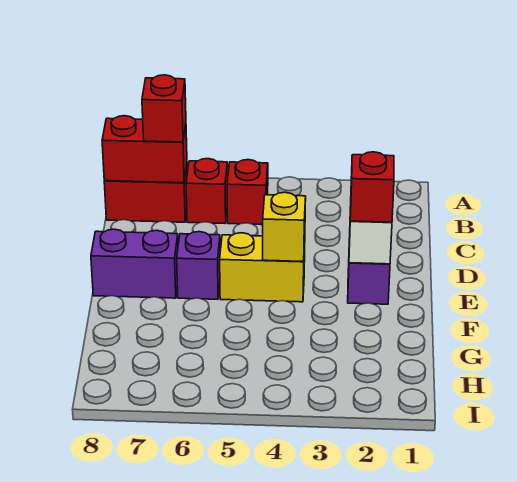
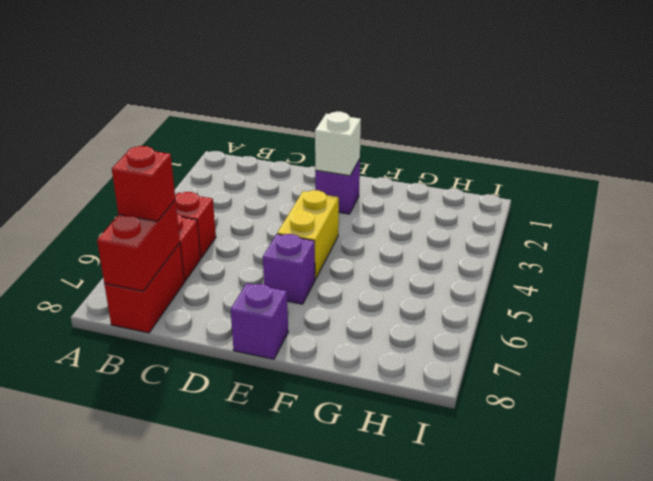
red brick E2 level 3 -> none
yellow brick E4 level 2 -> none
purple brick E7:E8 level 1 -> purple brick E8 level 1

